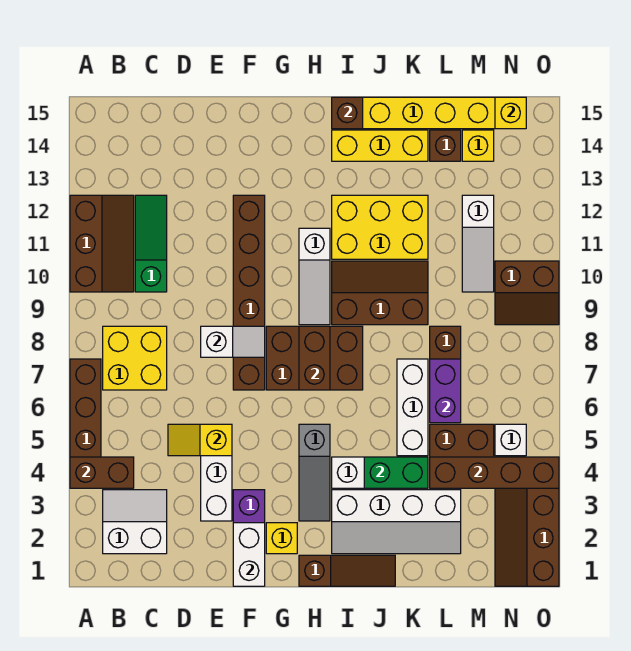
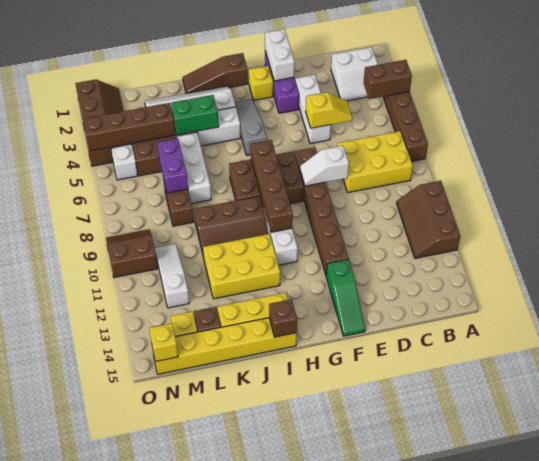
yellow brick B7:C8 level 1 -> yellow brick B7:D8 level 1
green slope C10:C12 level 1 top 10 -> green slope F13:F15 level 1 top 13
brown brick H7:H8 level 2 -> brown brick H7:H10 level 2

